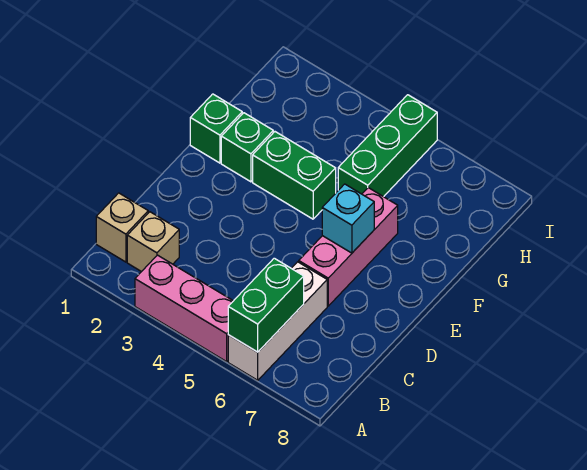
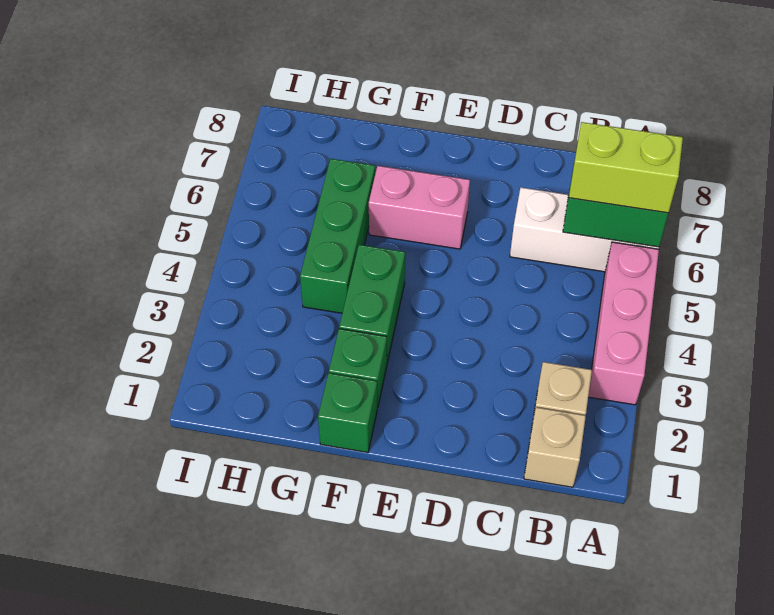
none -> lime brick A6:B6 level 3
pink brick D6:F6 level 1 -> pink brick E6:F6 level 1
cyan brick E6 level 2 -> none
green brick G5:I5 level 1 -> green brick G4:G6 level 1

